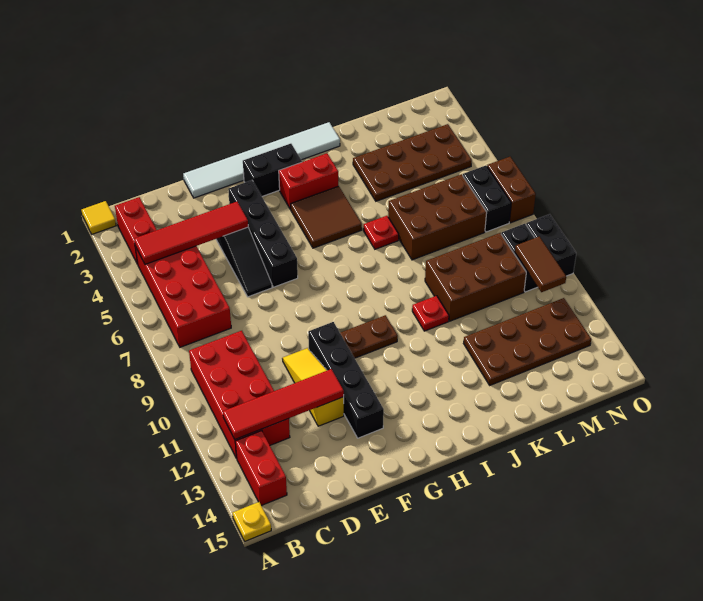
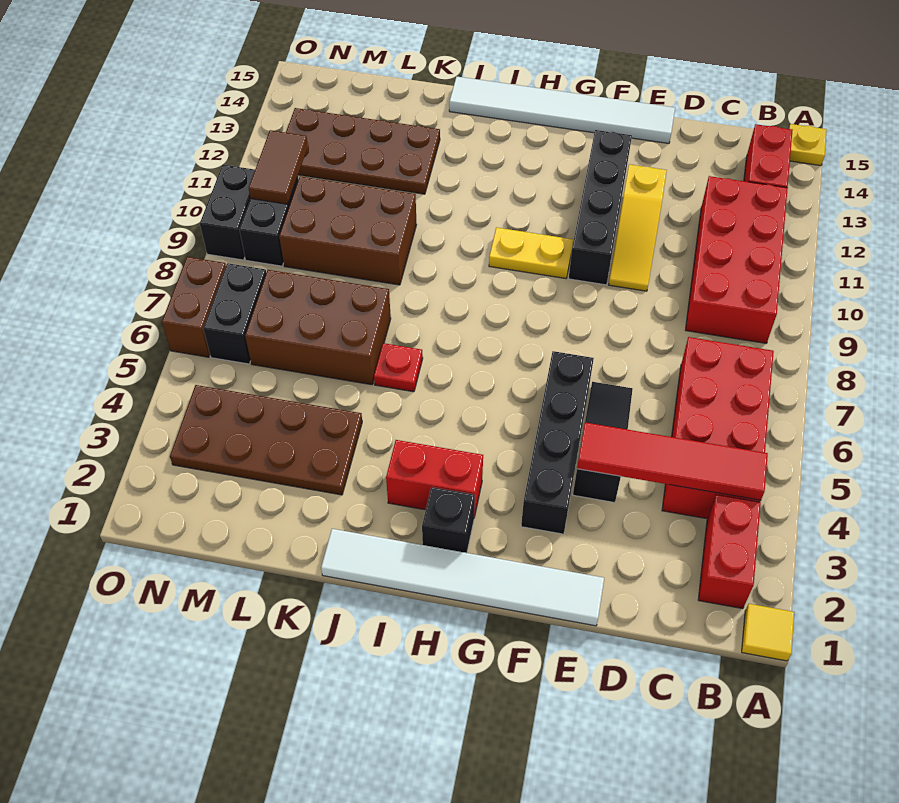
red tile B12:E12 level 2 -> none
none -> white tile E15:J15 level 1
black brick G2:H2 level 1 -> black brick H2 level 1
brown plate G10:H10 level 1 -> yellow plate G10:H10 level 1
brown tile H4:I5 level 1 -> none
red plate J10 level 1 -> none

